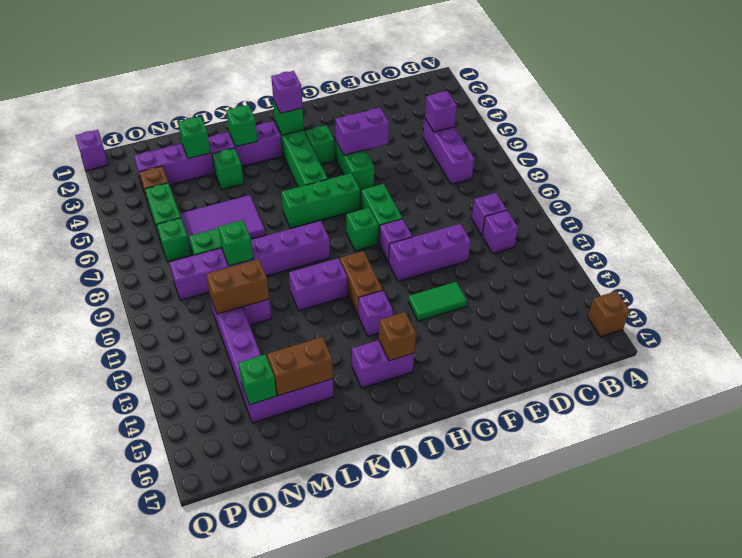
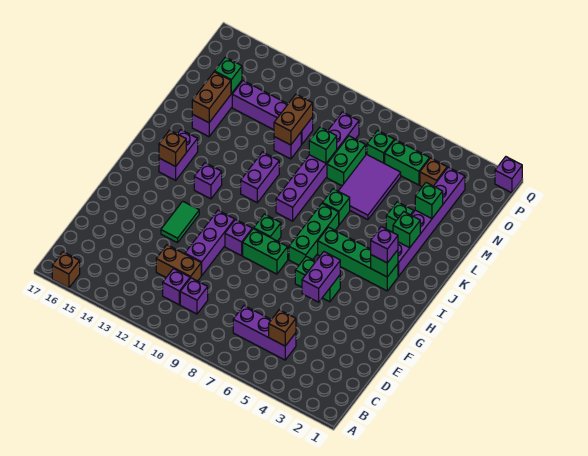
purple brick C5 level 2 -> brown brick C5 level 2
green brick H4 level 1 -> green brick K7 level 1
brown brick I11:I12 level 1 -> brown brick D11:D12 level 1

